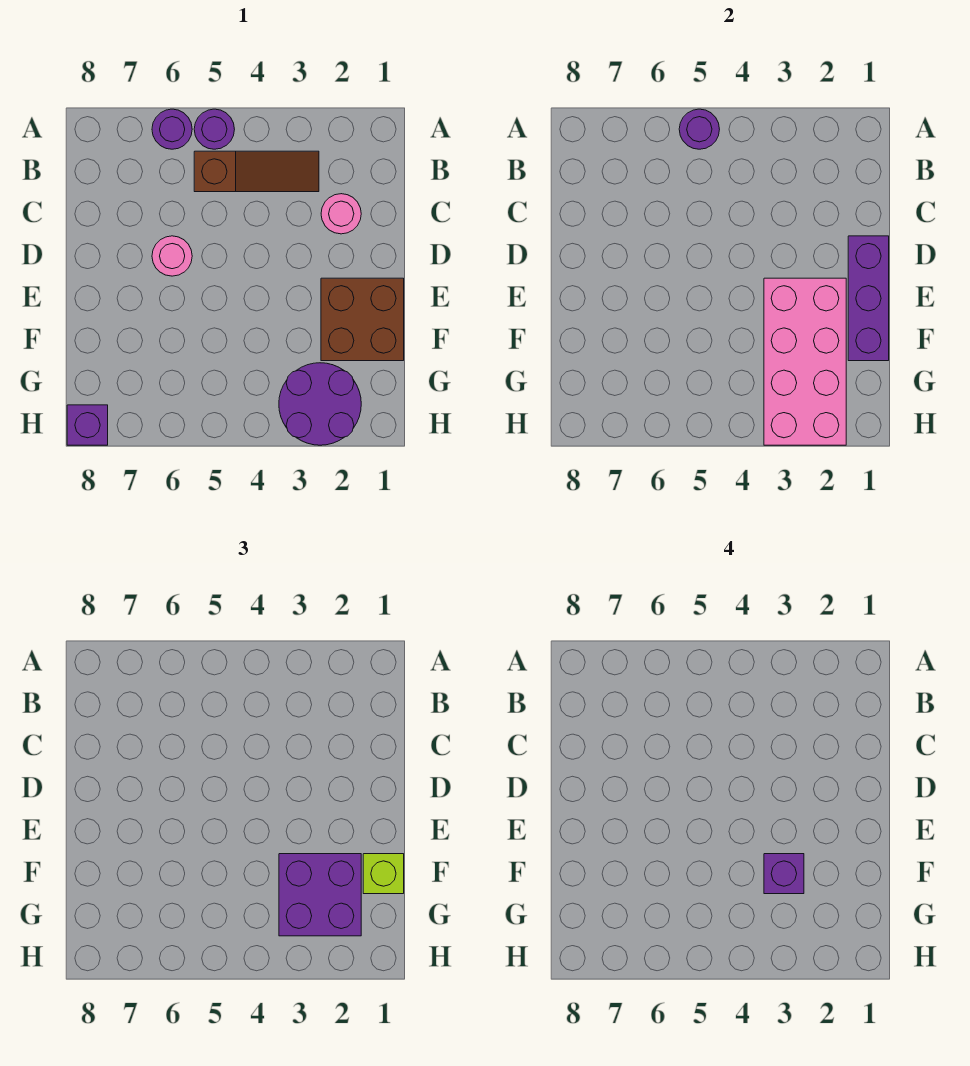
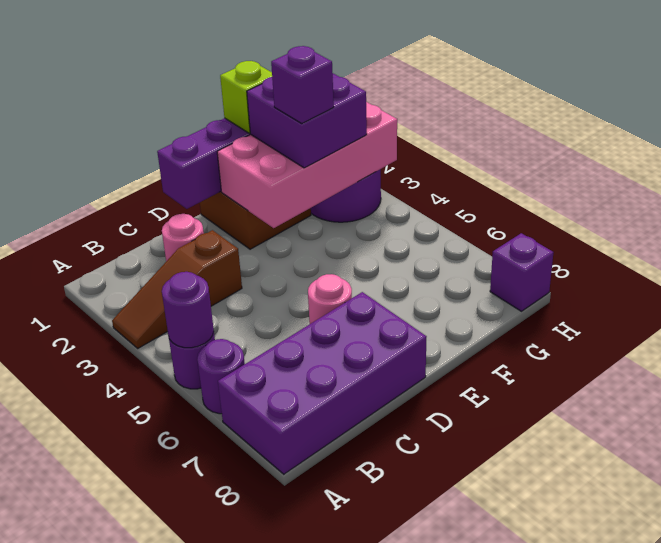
none -> purple brick A7:D8 level 1
brown slope B3:B5 level 1 top 5 -> brown slope A3:C3 level 1 top C

